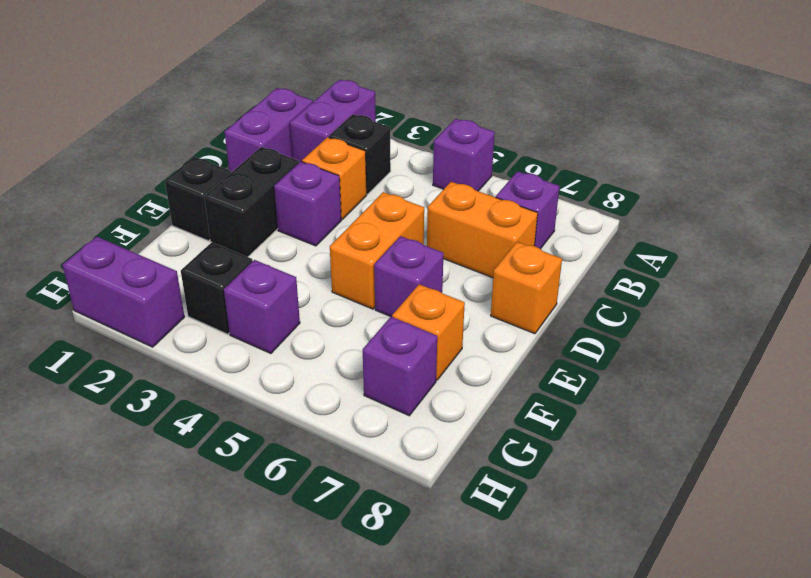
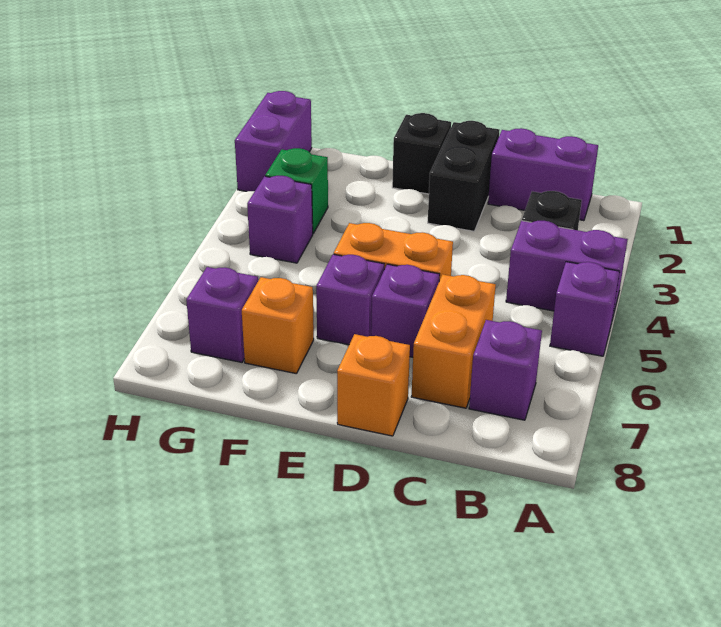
purple brick A2:B2 level 1 -> purple brick A4:B4 level 1
orange brick C3 level 1 -> none
black brick D2:E2 level 1 -> black brick D1:D2 level 1
purple brick D3 level 1 -> purple brick D6 level 1
black brick G3 level 1 -> green brick G3 level 1

